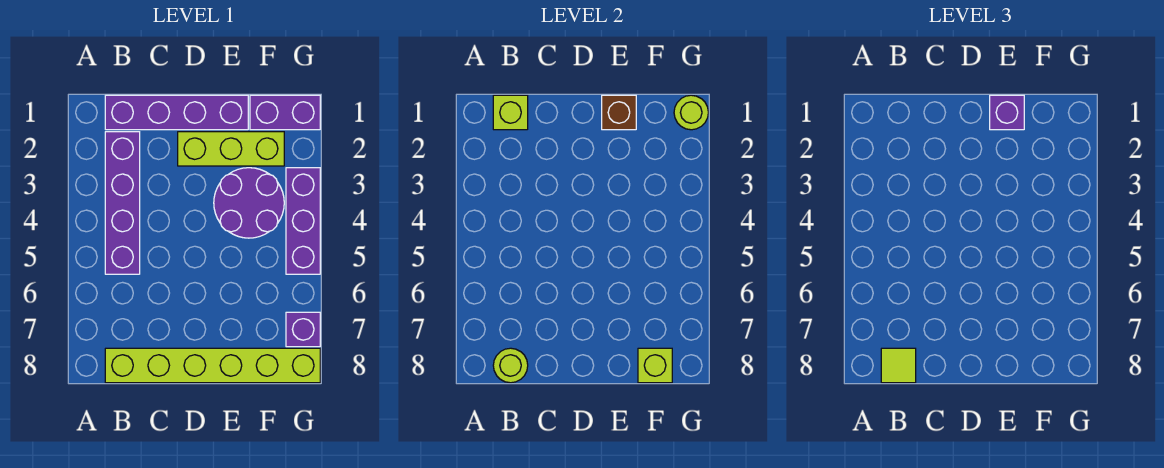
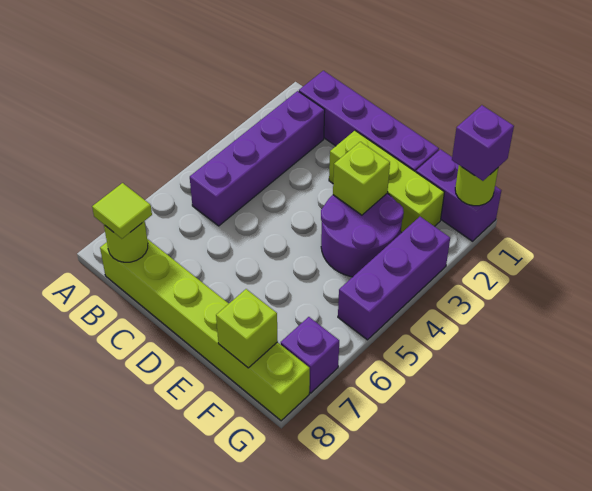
lime brick B1 level 2 -> lime brick E3 level 2
brown brick E1 level 2 -> none
purple brick E1 level 3 -> purple brick G1 level 3

